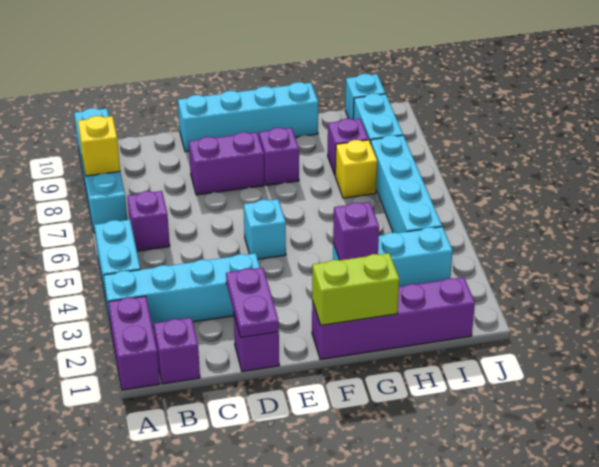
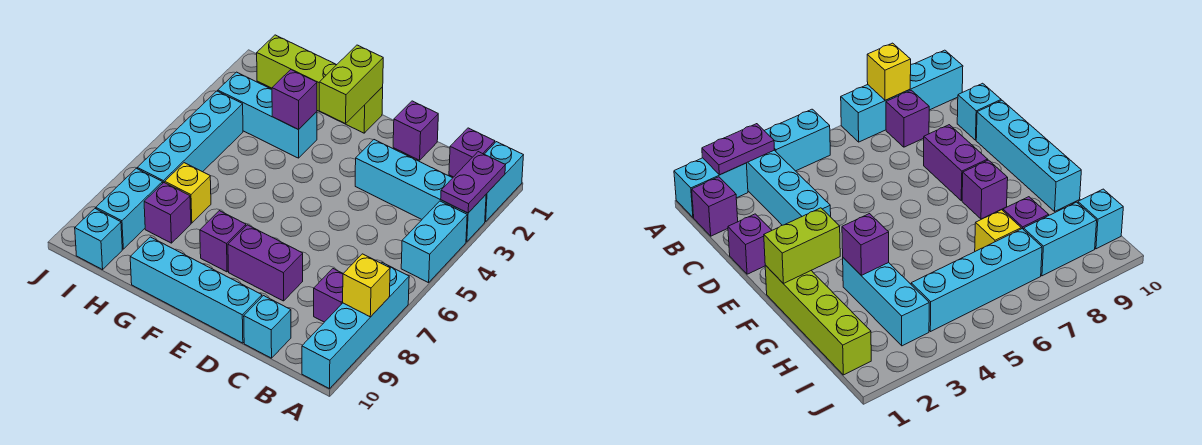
purple brick A1:A2 level 1 -> cyan brick A1:A2 level 1
purple brick B6 level 1 -> purple brick B8 level 1
purple plate D1:D2 level 2 -> purple plate A2:A3 level 2
cyan brick E5 level 1 -> cyan brick C10 level 1
purple brick F1:I1 level 1 -> lime brick F1:I1 level 1
lime brick F1:G1 level 2 -> lime brick F1:F2 level 2

